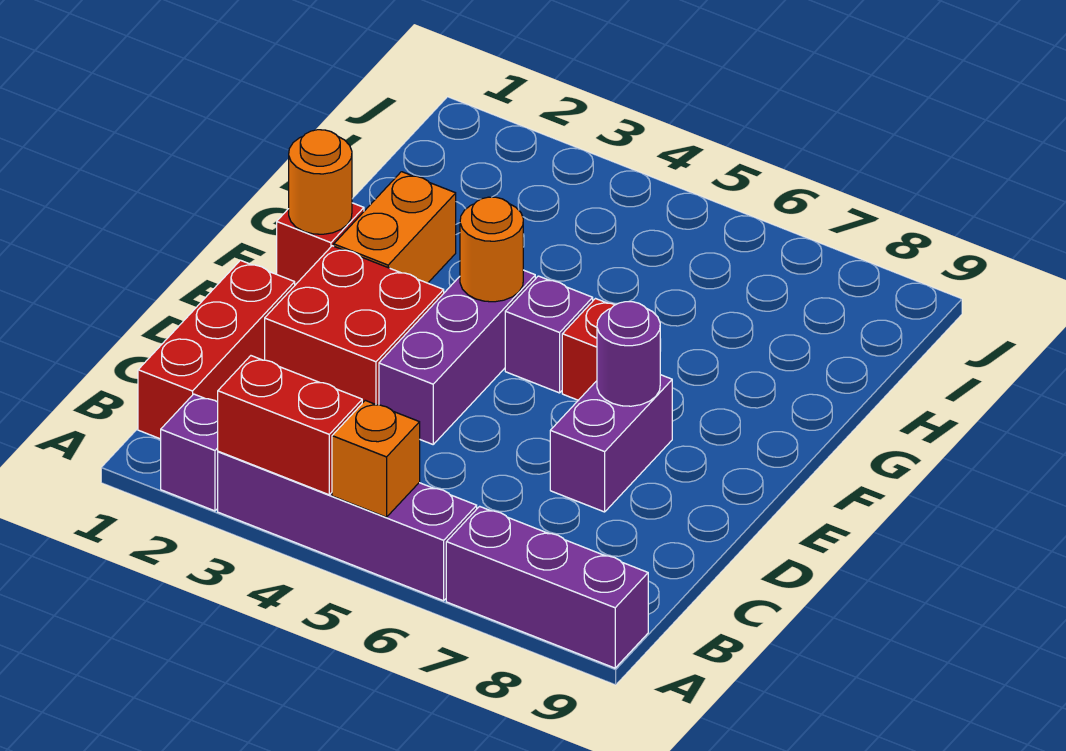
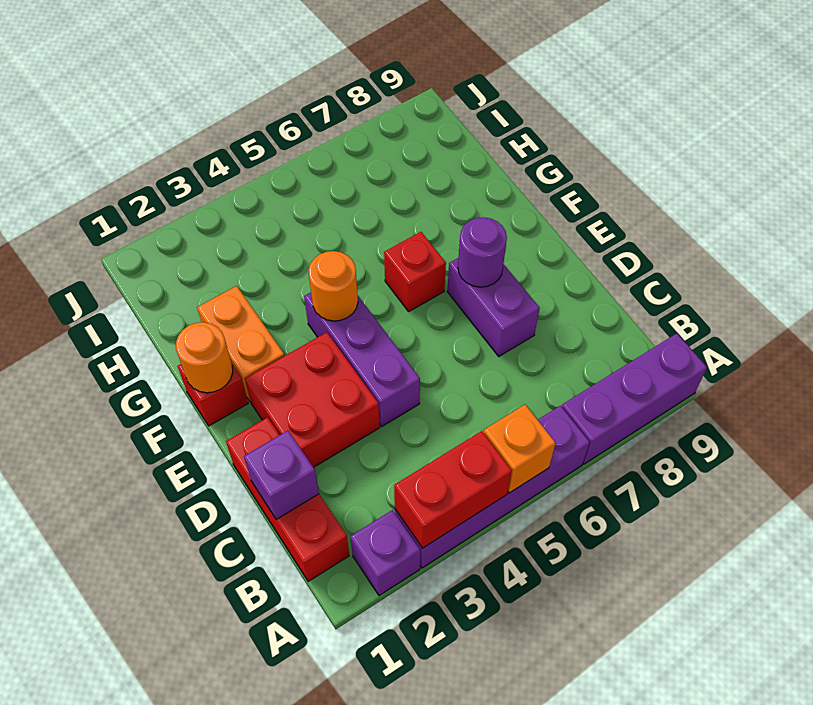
purple brick F5 level 1 -> purple brick C1 level 2

